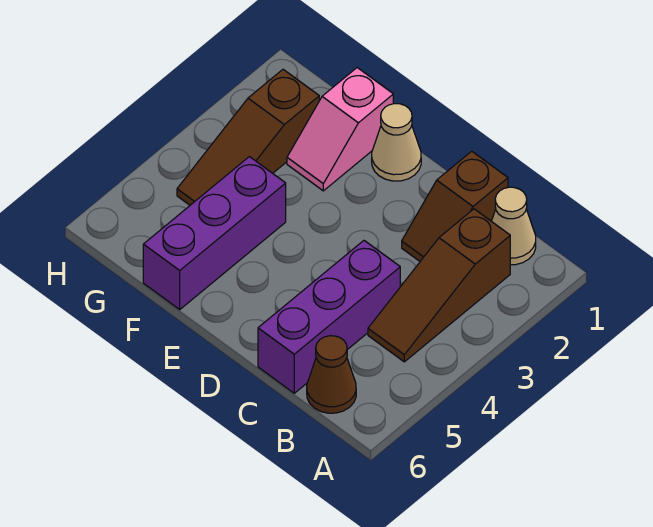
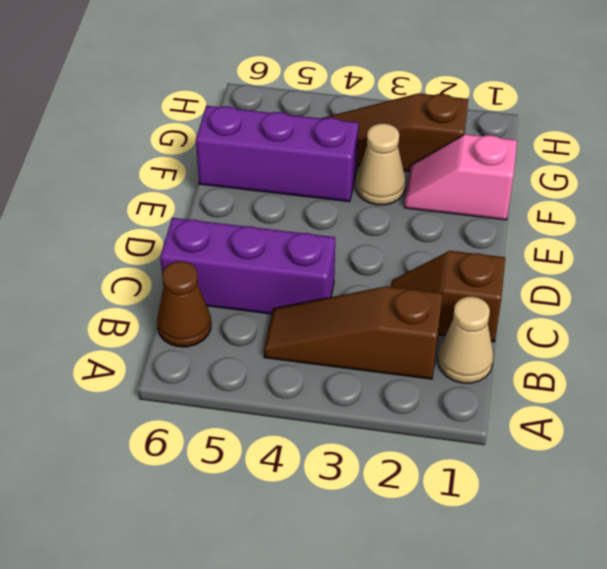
tan cone E1 level 1 -> tan cone F3 level 1

